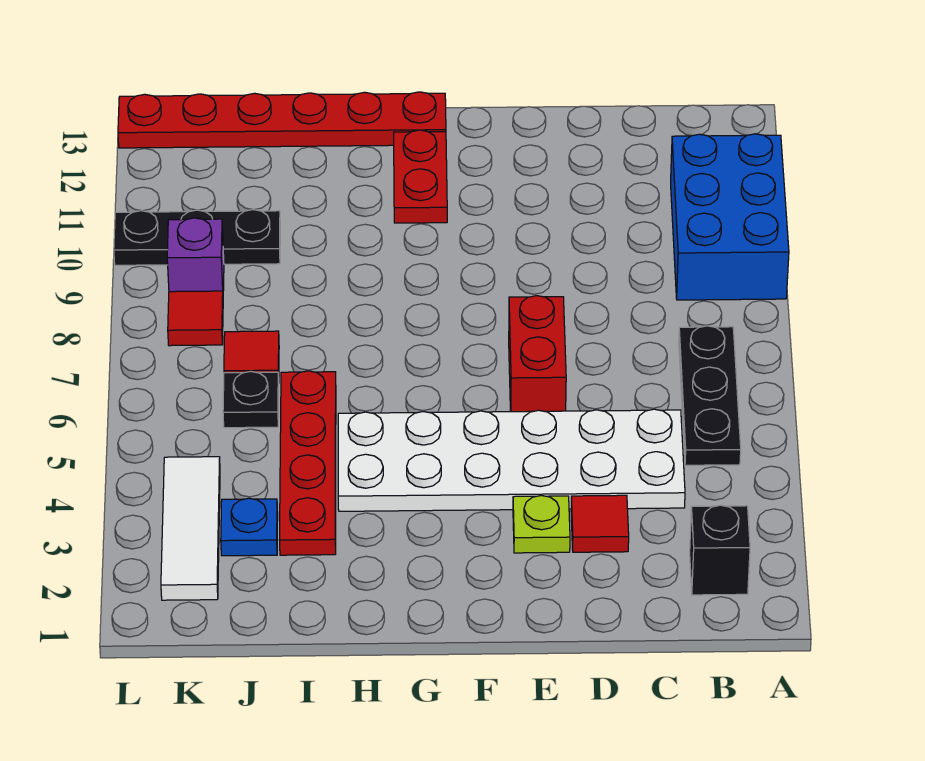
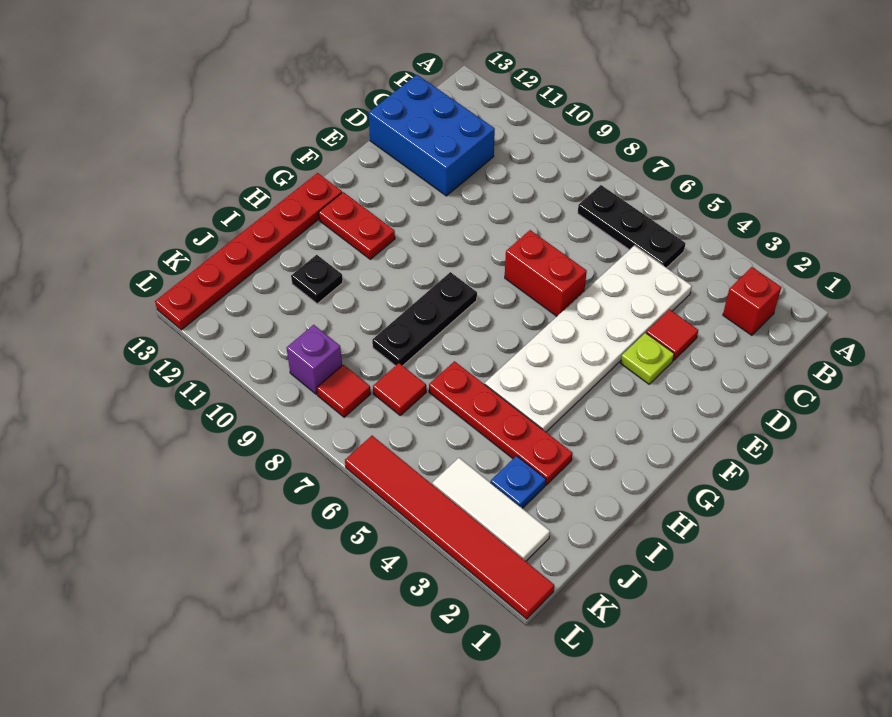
blue brick A9:B11 level 1 -> blue brick C11:D13 level 1
black brick B2 level 1 -> red brick B2 level 1
black plate J6 level 1 -> black plate I11 level 1
black plate J10:L10 level 1 -> black plate G8:I8 level 1
none -> red tile L1:L6 level 1

